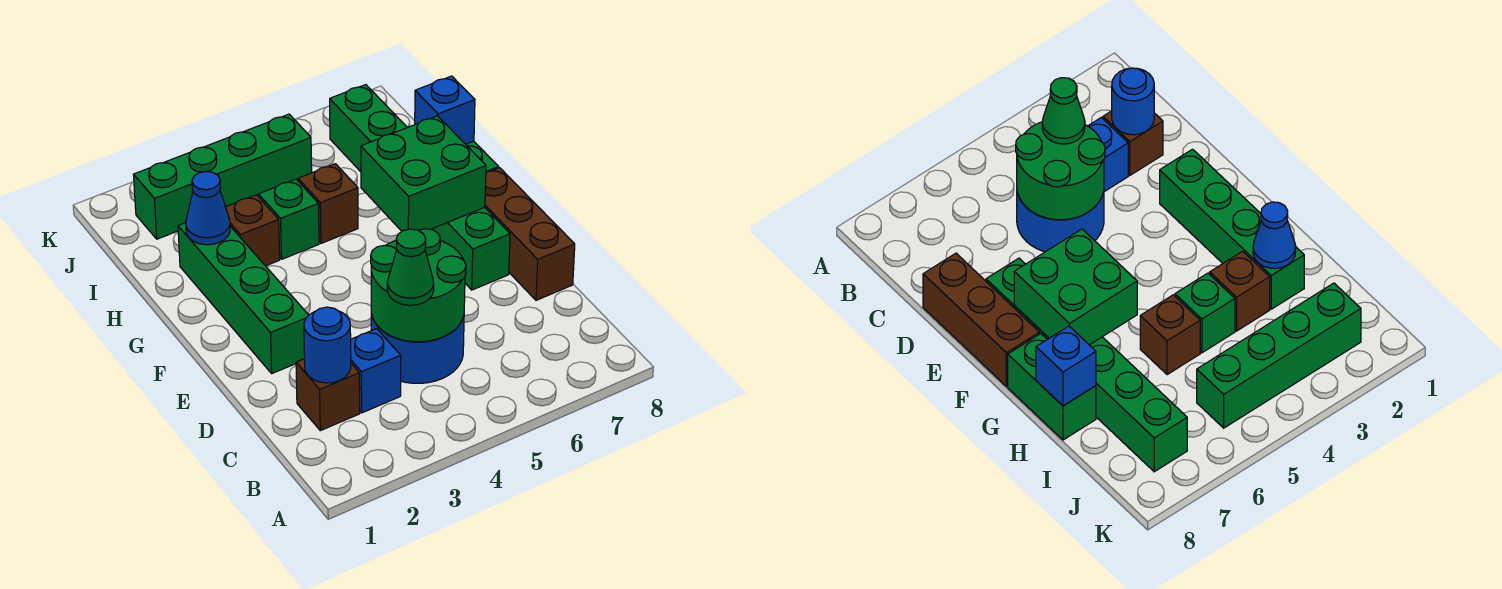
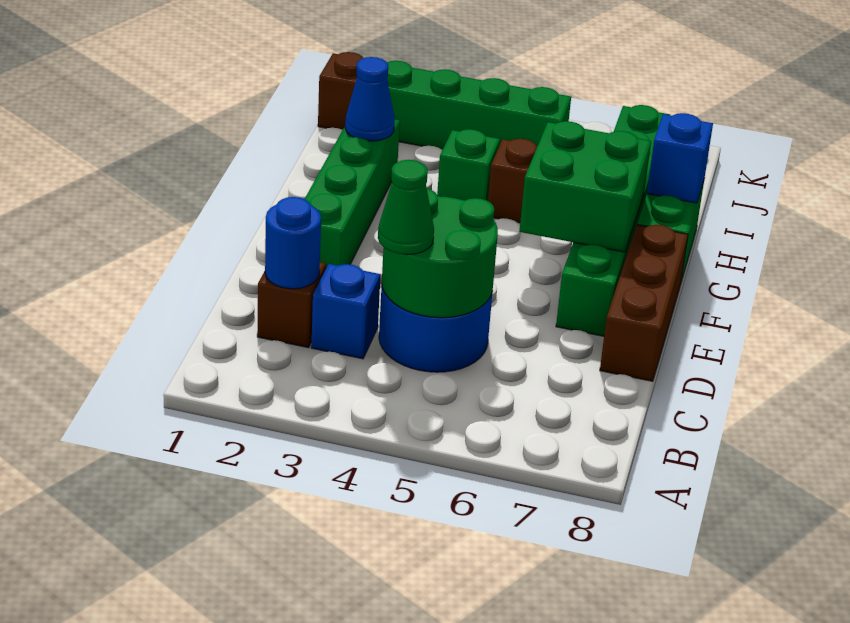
brown brick H3 level 1 -> brown brick J1 level 1

